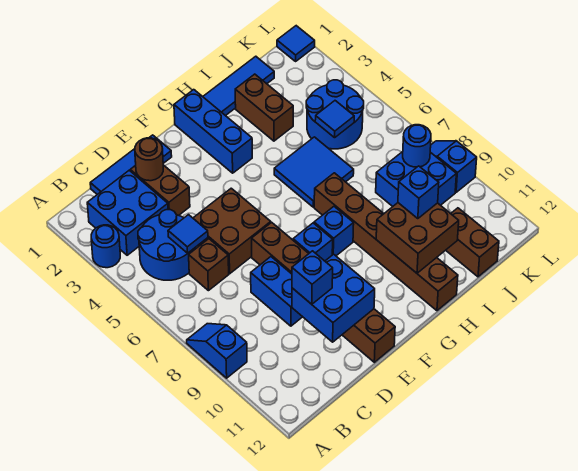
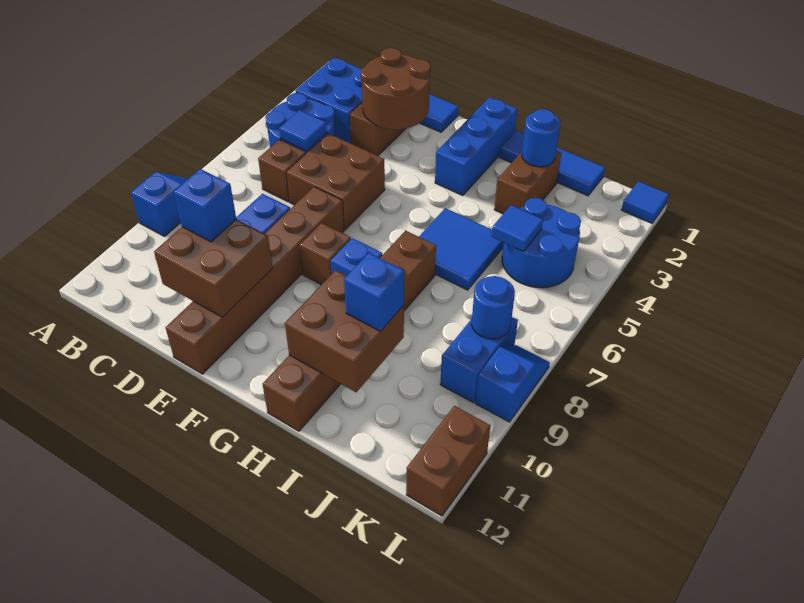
blue round brick A3 level 1 -> blue round brick I2 level 2
brown round brick D2 level 2 -> brown round brick D2:E3 level 2
blue brick D10:E11 level 2 -> brown brick D10:E11 level 2
blue brick F8 level 1 -> brown brick F8 level 1
blue brick J8:K9 level 1 -> blue brick K8:K9 level 1
brown brick J11:J12 level 1 -> brown brick L11:L12 level 1

